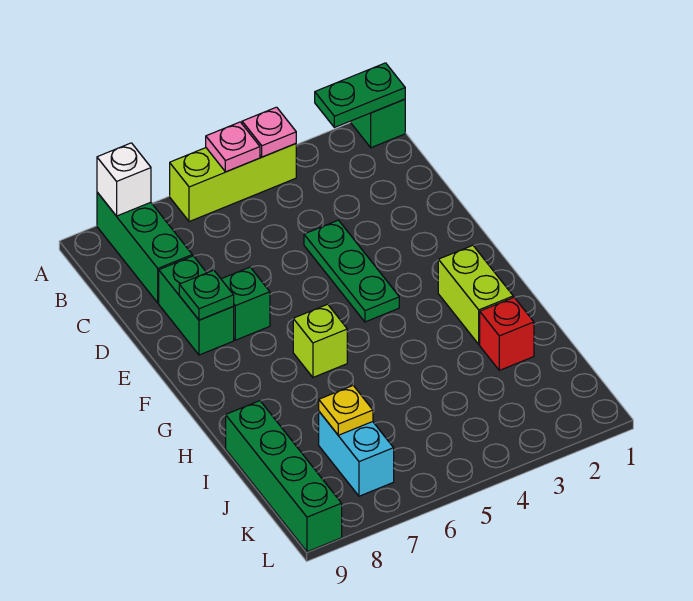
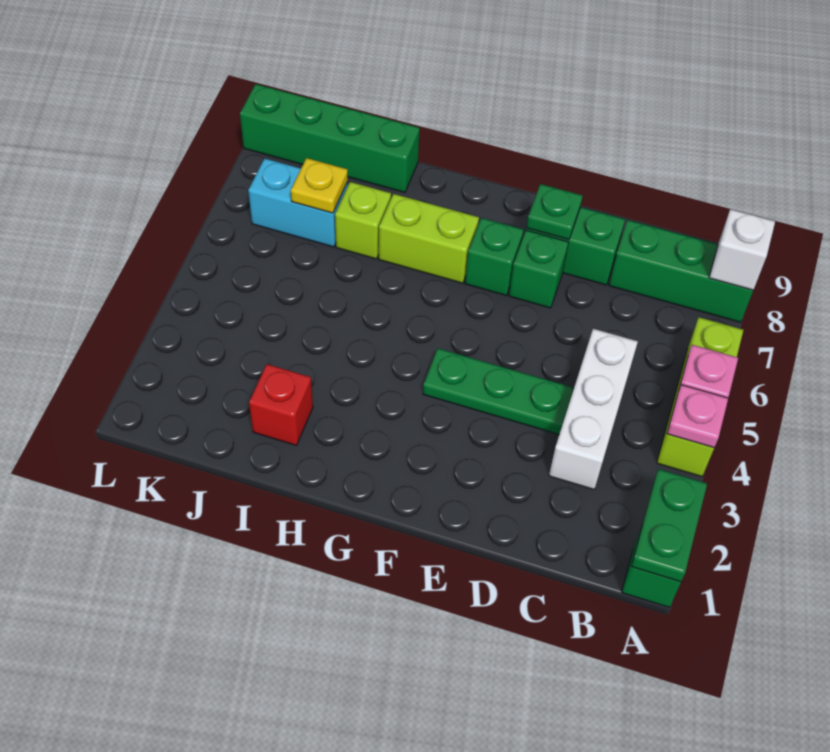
none -> white brick C3:C5 level 1
none -> green brick F7 level 1
lime brick G2:H2 level 1 -> lime brick G7:H7 level 1
lime brick G6 level 1 -> lime brick I7 level 1

